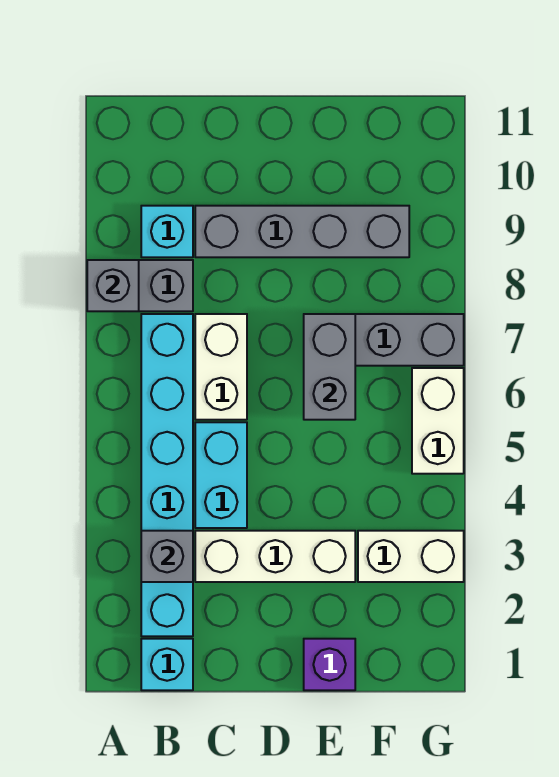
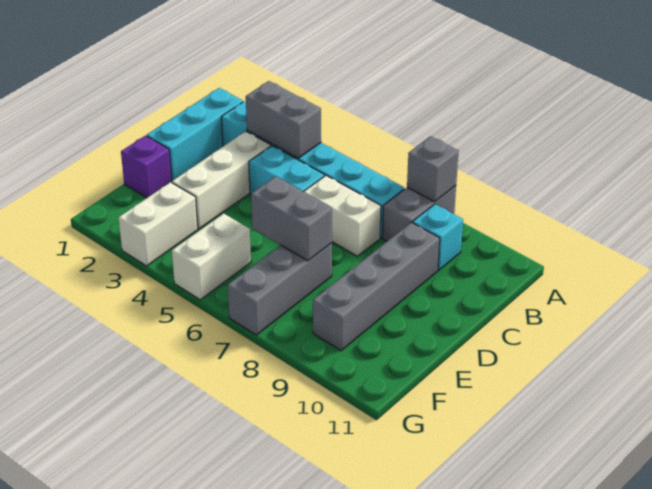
cyan brick B1 level 1 -> cyan brick B1:D1 level 1
grey brick B3 level 2 -> grey brick B3:B4 level 2
white brick G5:G6 level 1 -> white brick F5:G5 level 1

